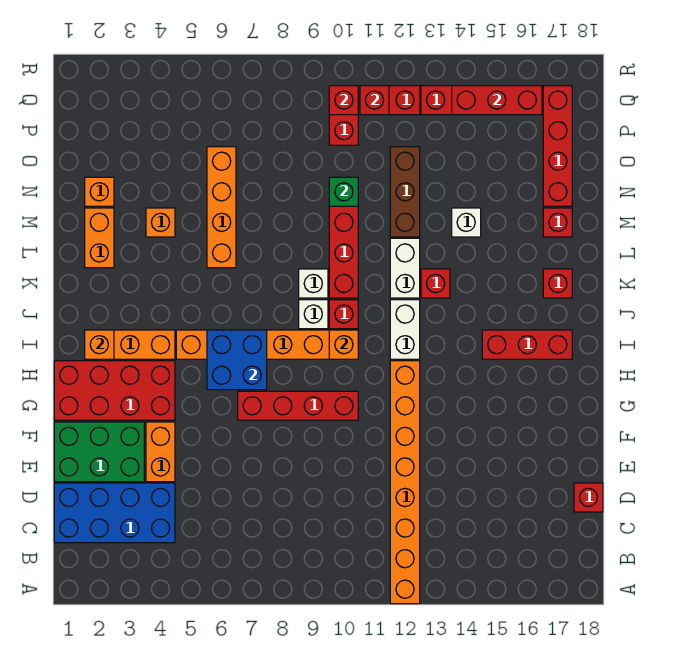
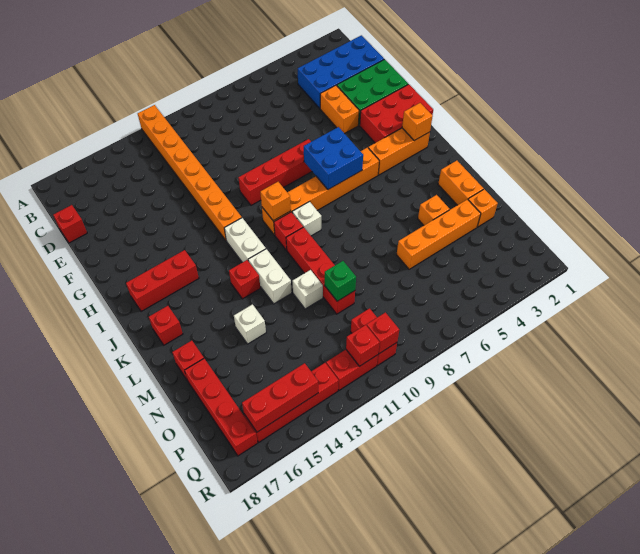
red brick G1:H4 level 1 -> red brick G1:H3 level 1
white brick K9 level 1 -> white brick M11 level 1
orange brick L6:O6 level 1 -> orange brick N3:N6 level 1
brown brick M12:O12 level 1 -> none

